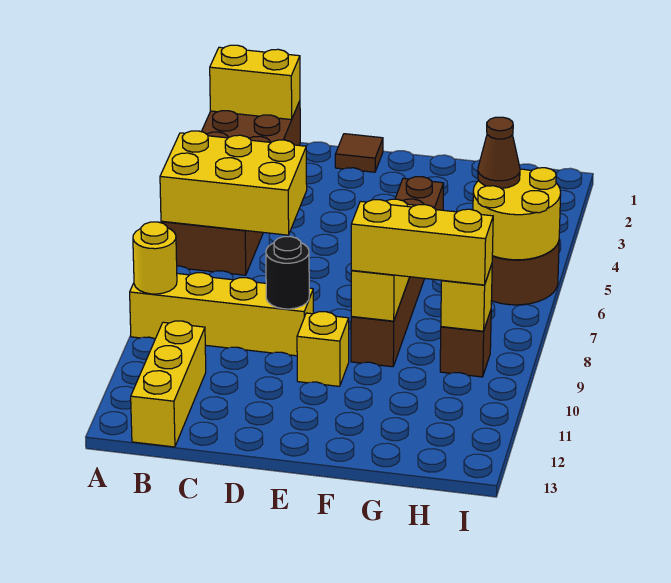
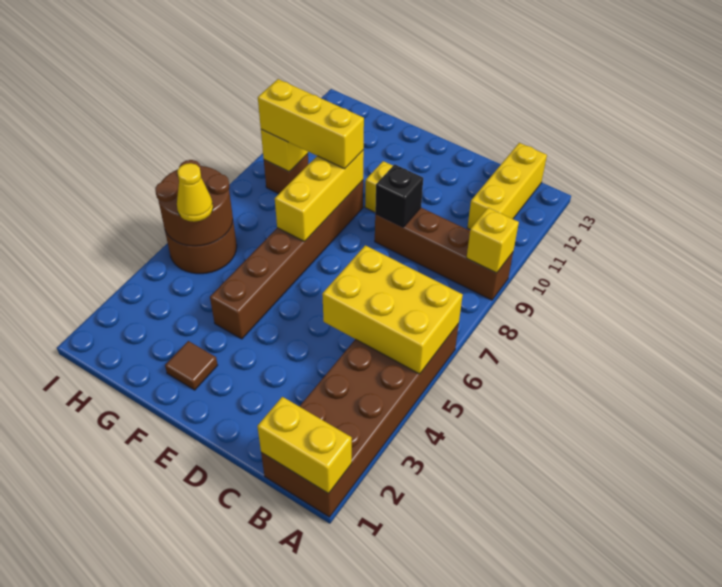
yellow brick A9:D9 level 1 -> brown brick A9:D9 level 1
yellow round brick A9 level 2 -> yellow brick A9 level 2
brown tile D1 level 1 -> brown tile F2 level 1
black round brick D9 level 2 -> black brick D9 level 2
yellow round brick H5:I6 level 2 -> brown round brick H5:I6 level 2
brown cone H5 level 3 -> yellow cone H5 level 3

